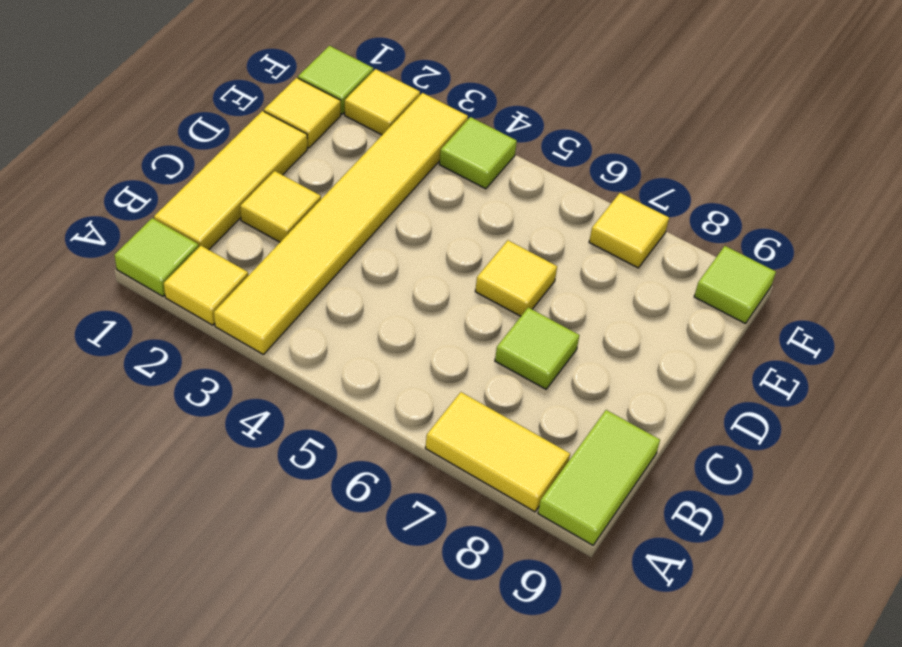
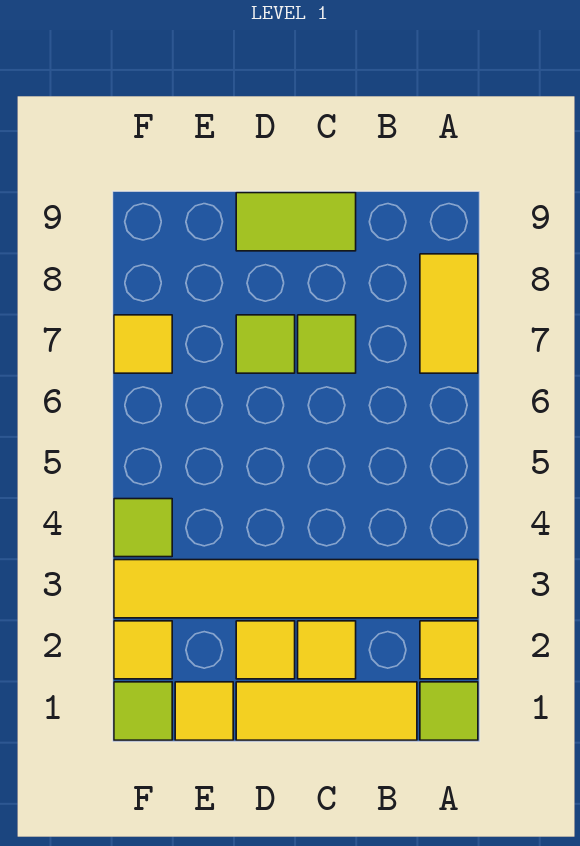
lime tile A9:B9 level 1 -> lime tile C9:D9 level 1
yellow tile D6 level 1 -> yellow tile D2 level 1
lime tile F9 level 1 -> lime tile D7 level 1

